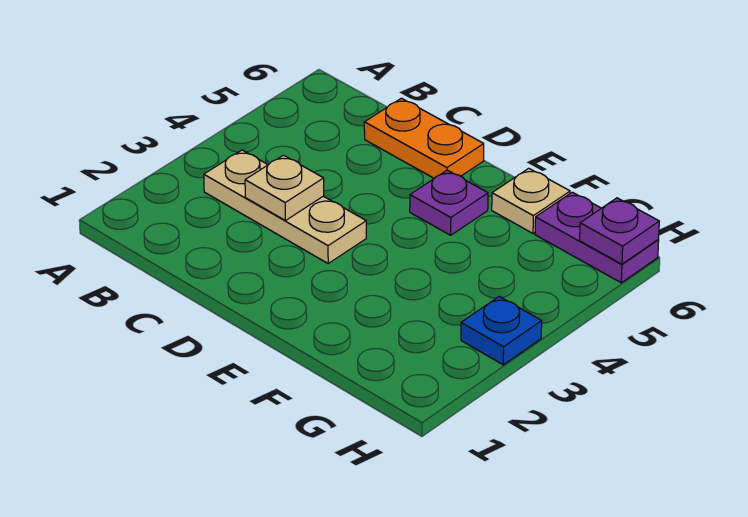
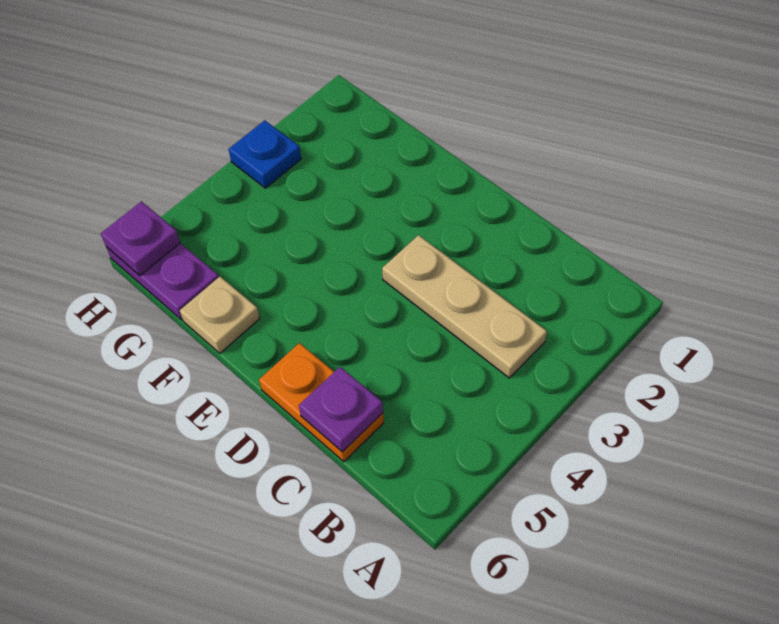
tan plate C3 level 2 -> none
purple plate E5 level 1 -> purple plate C6 level 2

